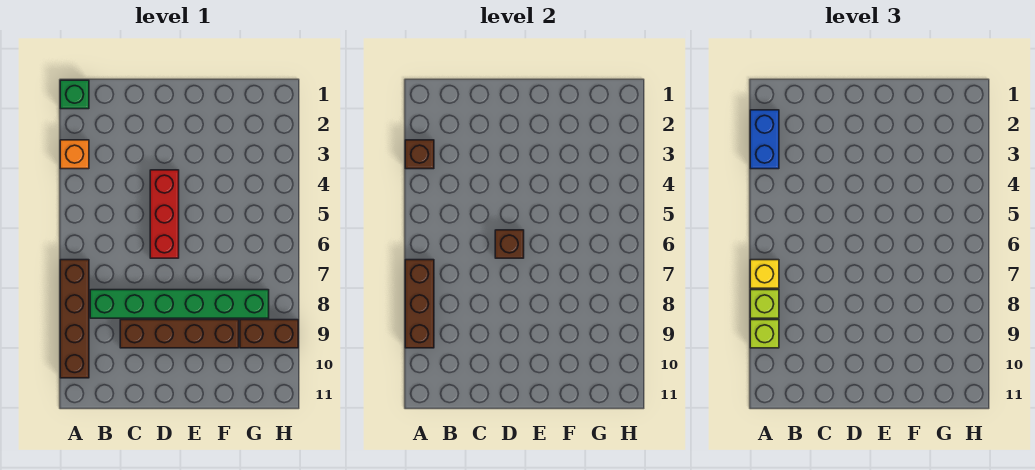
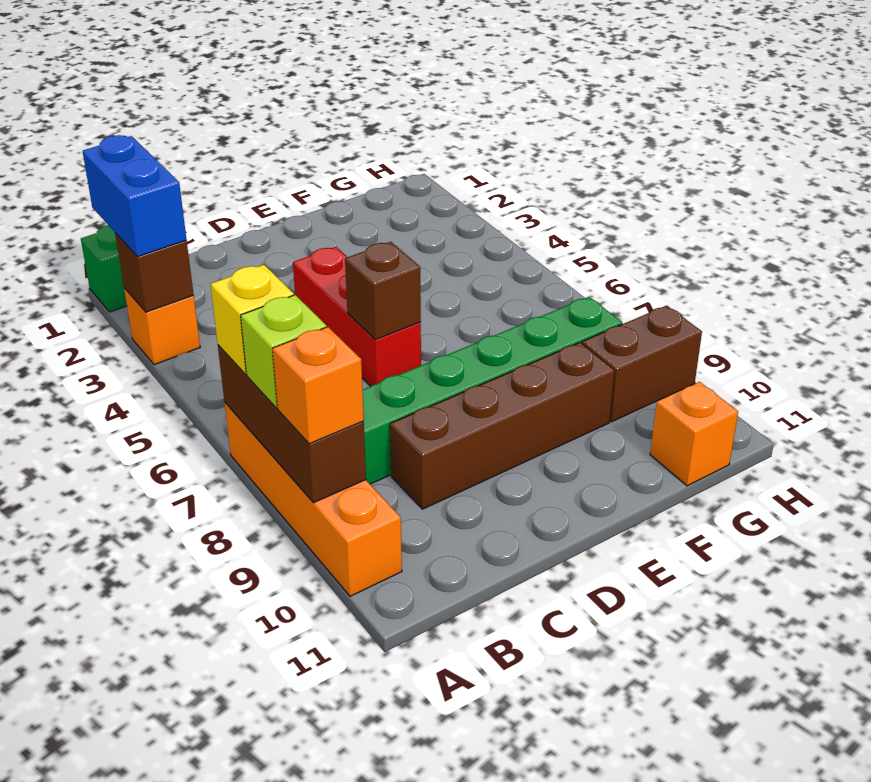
brown brick A7:A10 level 1 -> orange brick A7:A10 level 1
lime brick A9 level 3 -> orange brick A9 level 3
none -> orange brick G11 level 1

